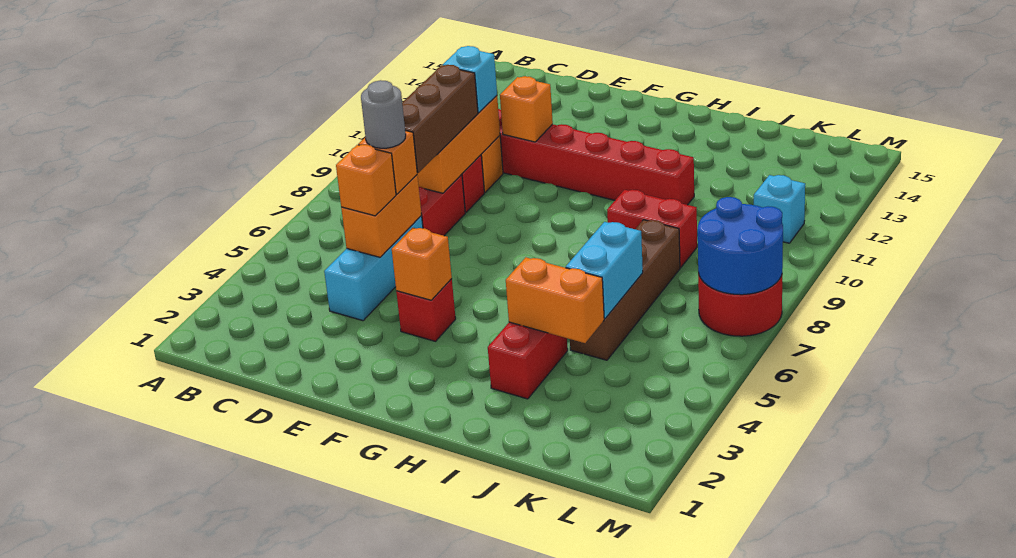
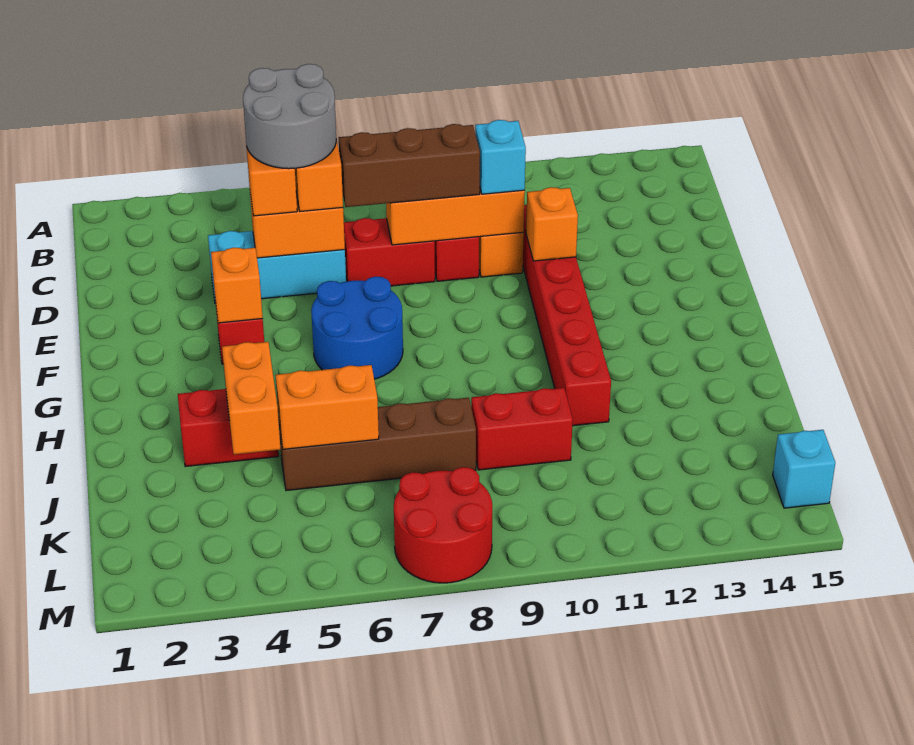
grey round brick D6 level 4 -> grey round brick C5:D6 level 4
red brick I9:J9 level 1 -> red brick J9:J10 level 1
cyan brick J5:J6 level 2 -> orange brick J5:J6 level 2
blue round brick L7:M8 level 2 -> blue round brick F6:G7 level 1
cyan brick L11 level 1 -> cyan brick L15 level 1

